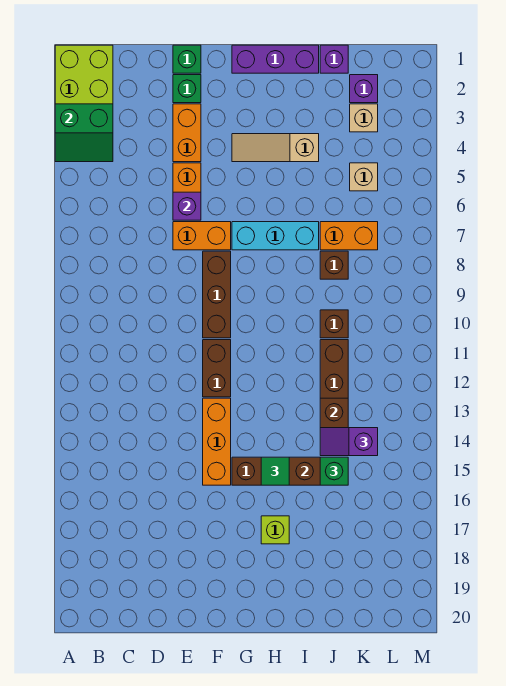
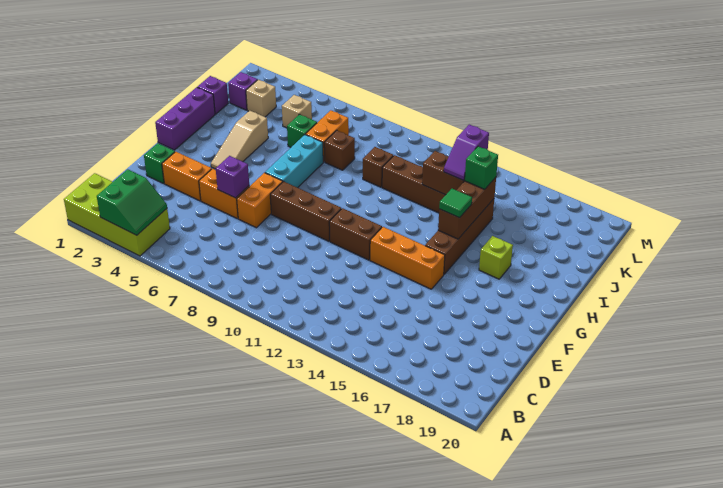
green brick E1 level 1 -> green brick J6 level 1

